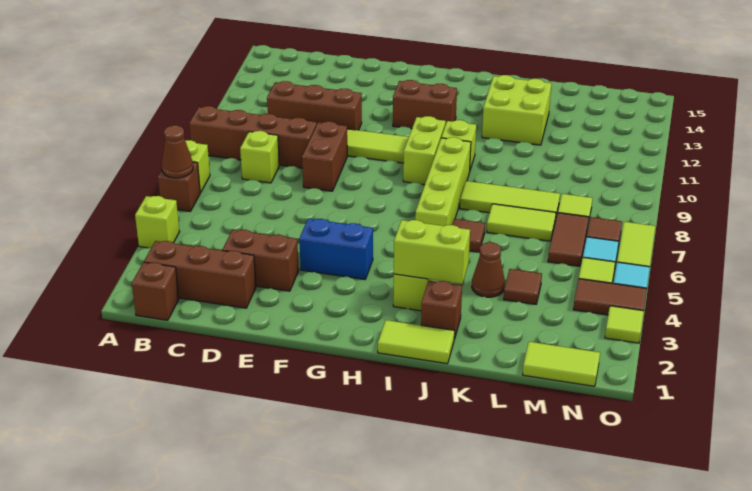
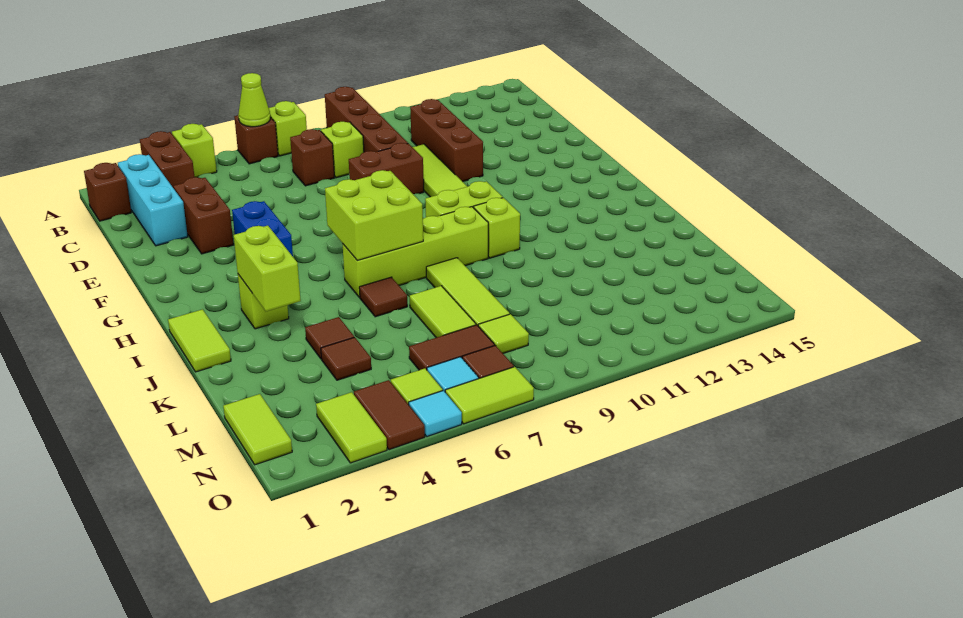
brown cone A6 level 2 -> lime cone A6 level 2
brown brick B2:D2 level 1 -> cyan brick B2:D2 level 1
brown brick G12:H12 level 1 -> brown brick A3:B3 level 1
brown brick J2 level 1 -> brown brick C7 level 1
lime brick J12:K13 level 1 -> lime brick H6:I7 level 2
brown cone K4 level 1 -> brown tile K4 level 1
lime tile O3 level 1 -> lime tile N3:O3 level 1

